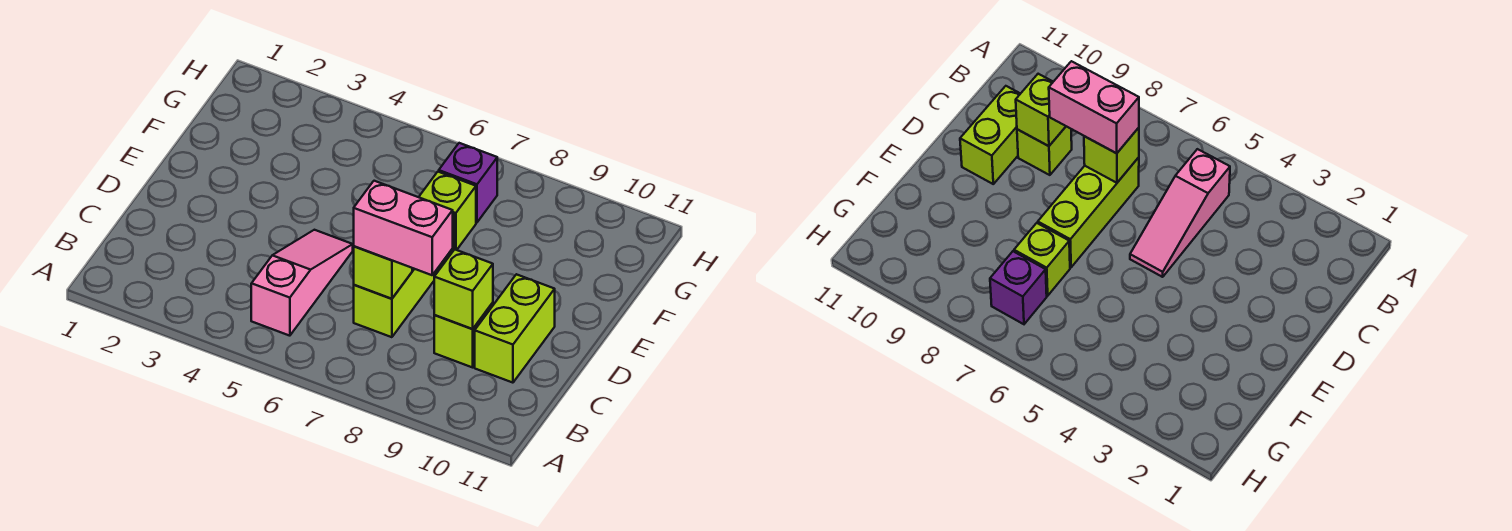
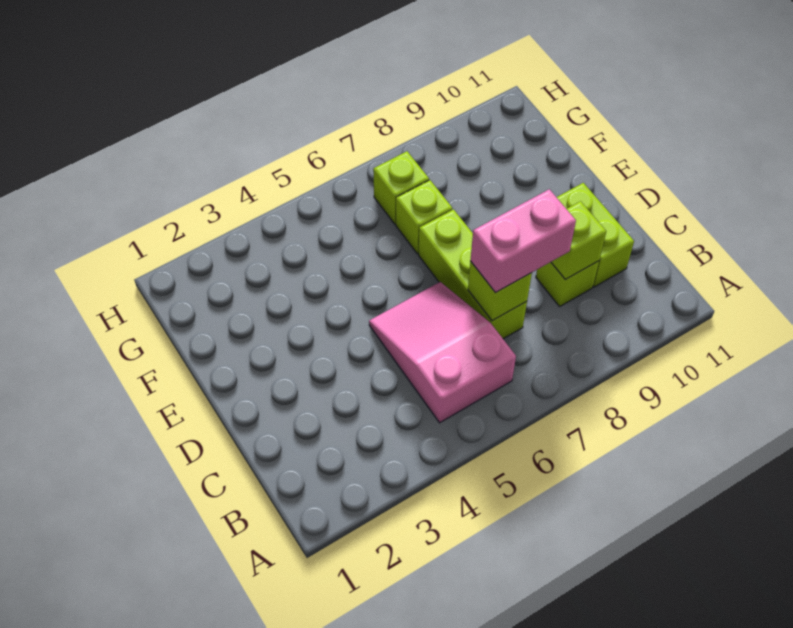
pink slope B5:D5 level 1 top B -> pink slope B5:D6 level 1 top B
purple brick G7 level 1 -> lime brick G7 level 1

